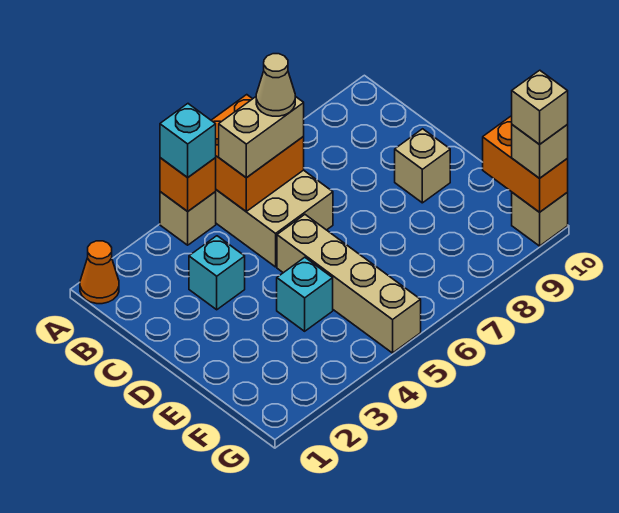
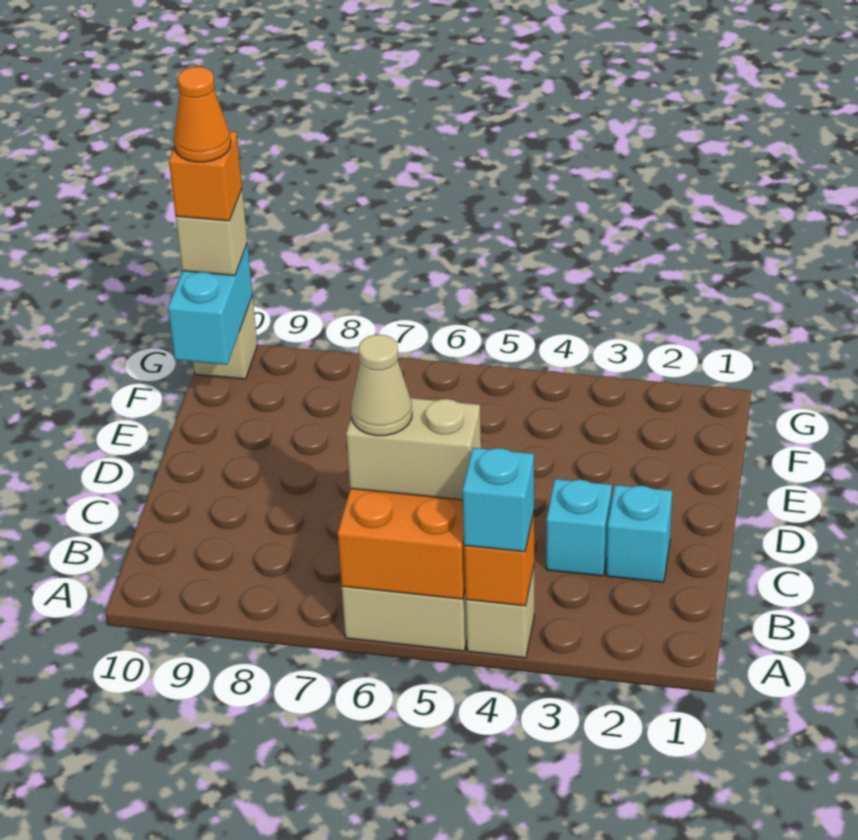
orange cone A1 level 1 -> orange cone G10 level 5
tan brick D5:G5 level 1 -> none
tan brick D9 level 1 -> none
cyan brick E4 level 1 -> cyan brick C2 level 1
orange brick F10:G10 level 2 -> cyan brick F10:G10 level 2
tan brick G10 level 4 -> orange brick G10 level 4

